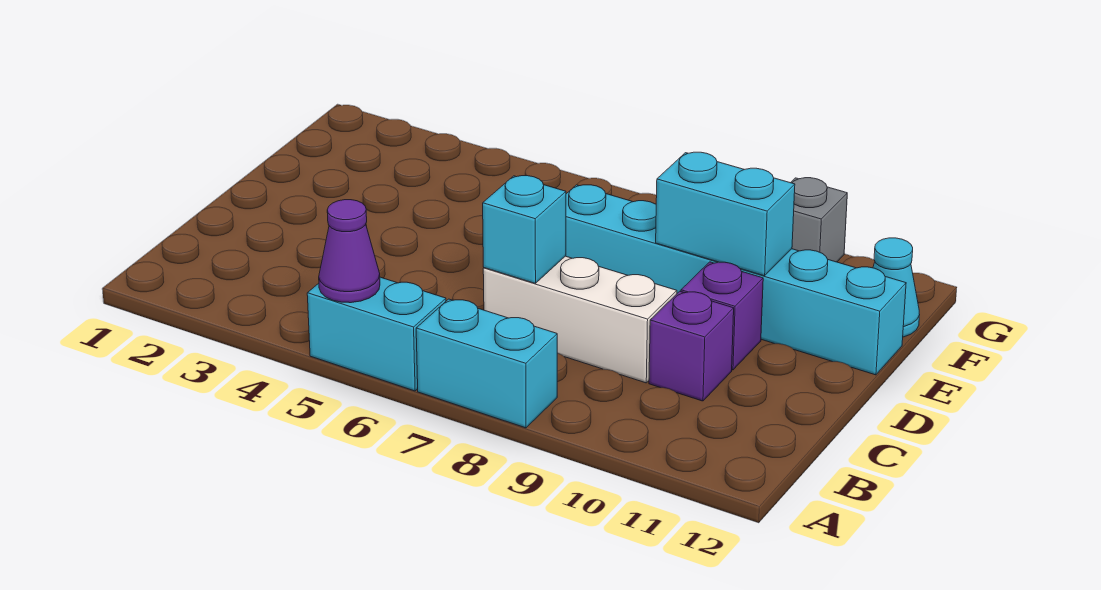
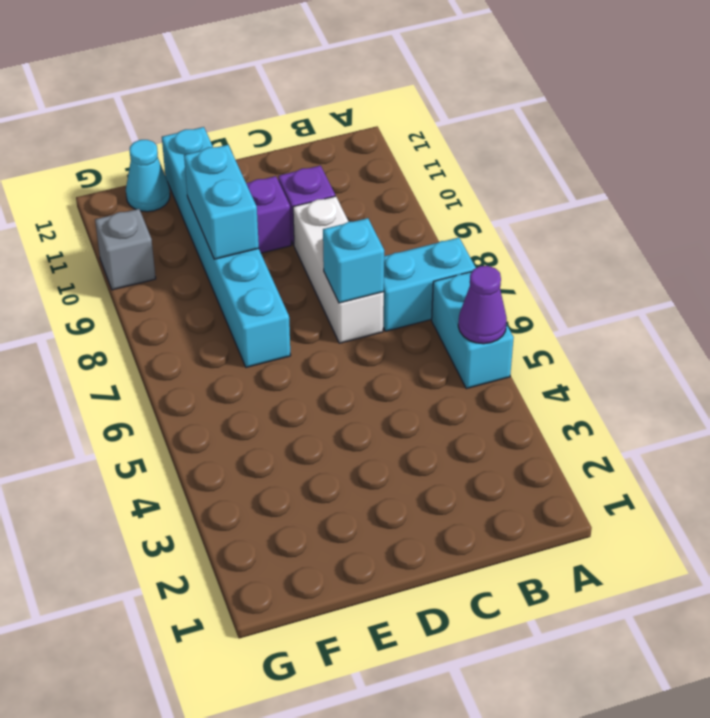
cyan brick A7:A8 level 1 -> cyan brick A7:B7 level 1

